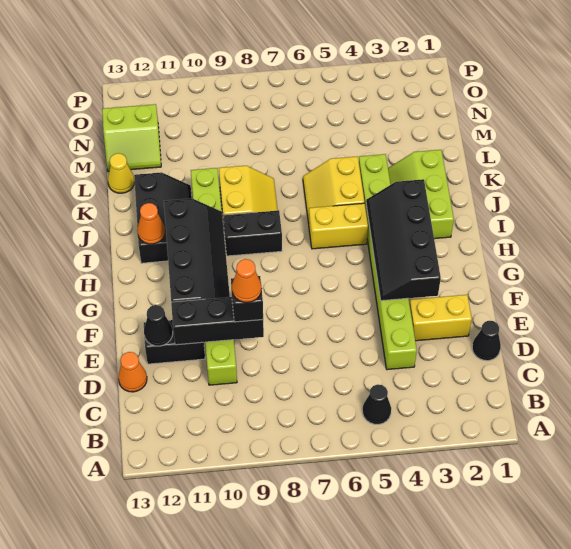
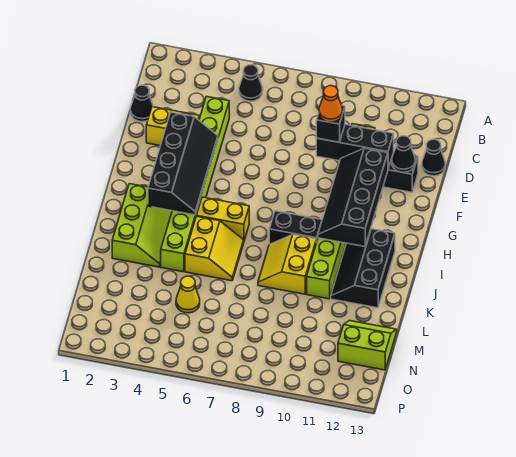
orange cone D13 level 1 -> black cone D13 level 1
orange cone I12 level 2 -> none
yellow cone L13 level 1 -> yellow cone M5 level 1

